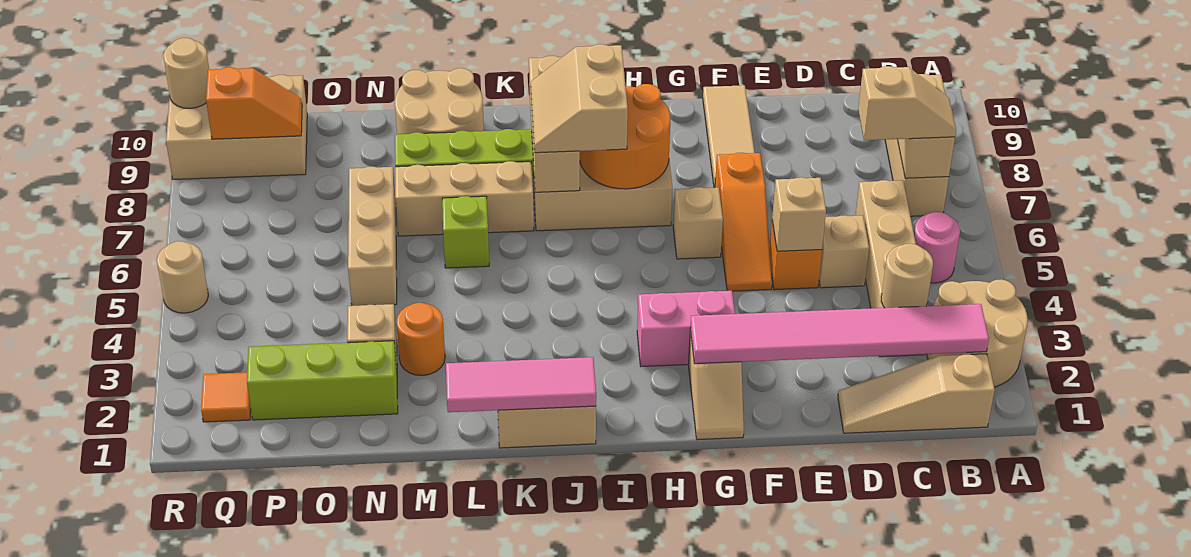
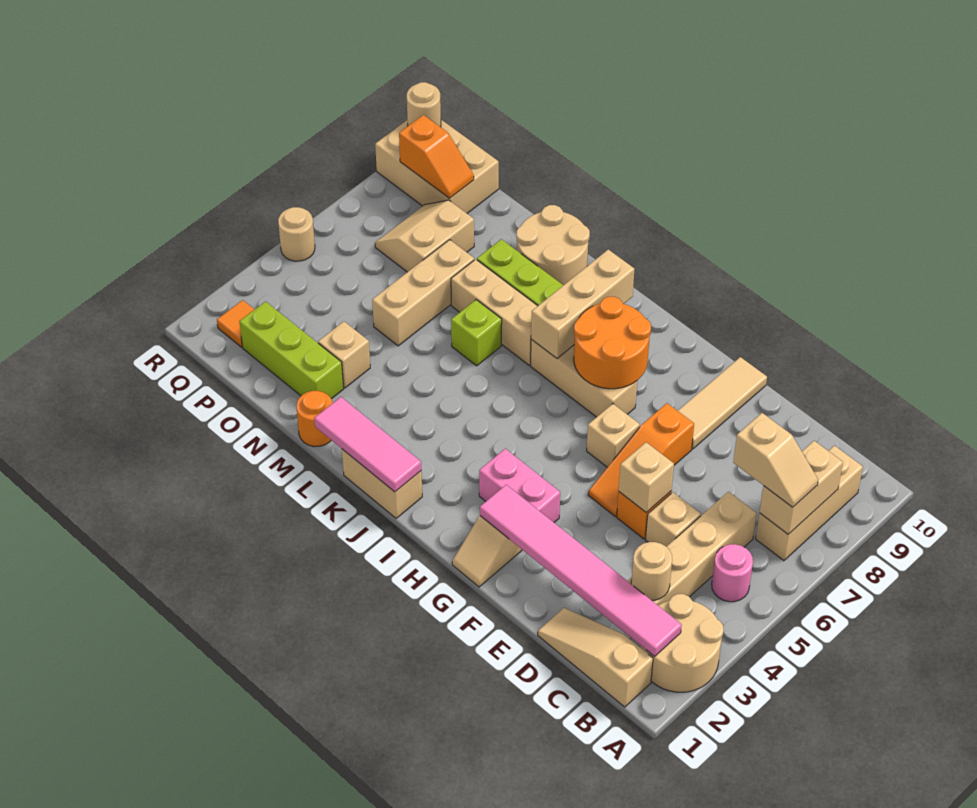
tan slope I7:J8 level 3 top I -> tan slope O7:P8 level 1 top O
orange round brick M3 level 1 -> orange round brick M1 level 1

